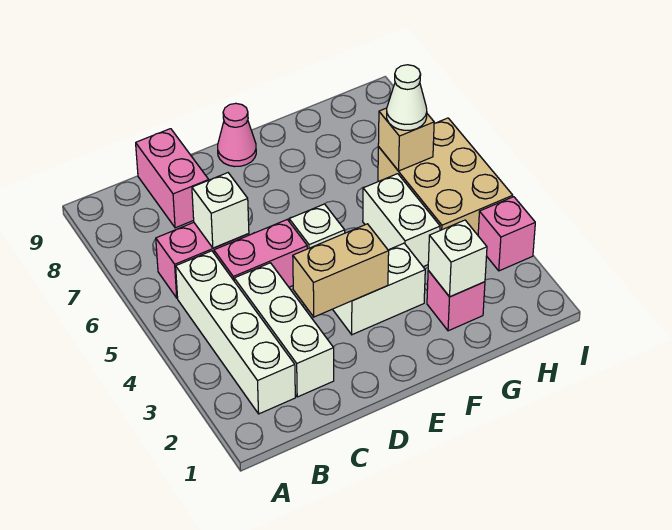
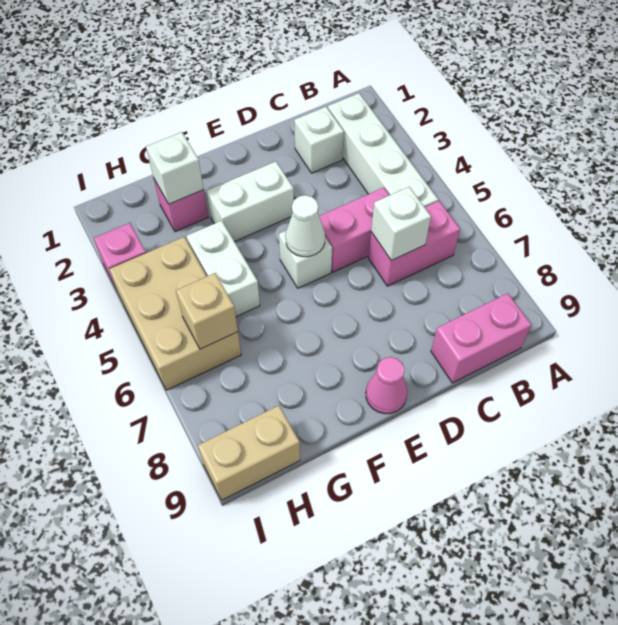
white brick C2:C4 level 1 -> white brick C2 level 1
pink brick C8:C9 level 1 -> pink brick B9:C9 level 1
tan brick D3:E3 level 2 -> tan brick H9:I9 level 1
white cone H6 level 3 -> white cone E5 level 2

